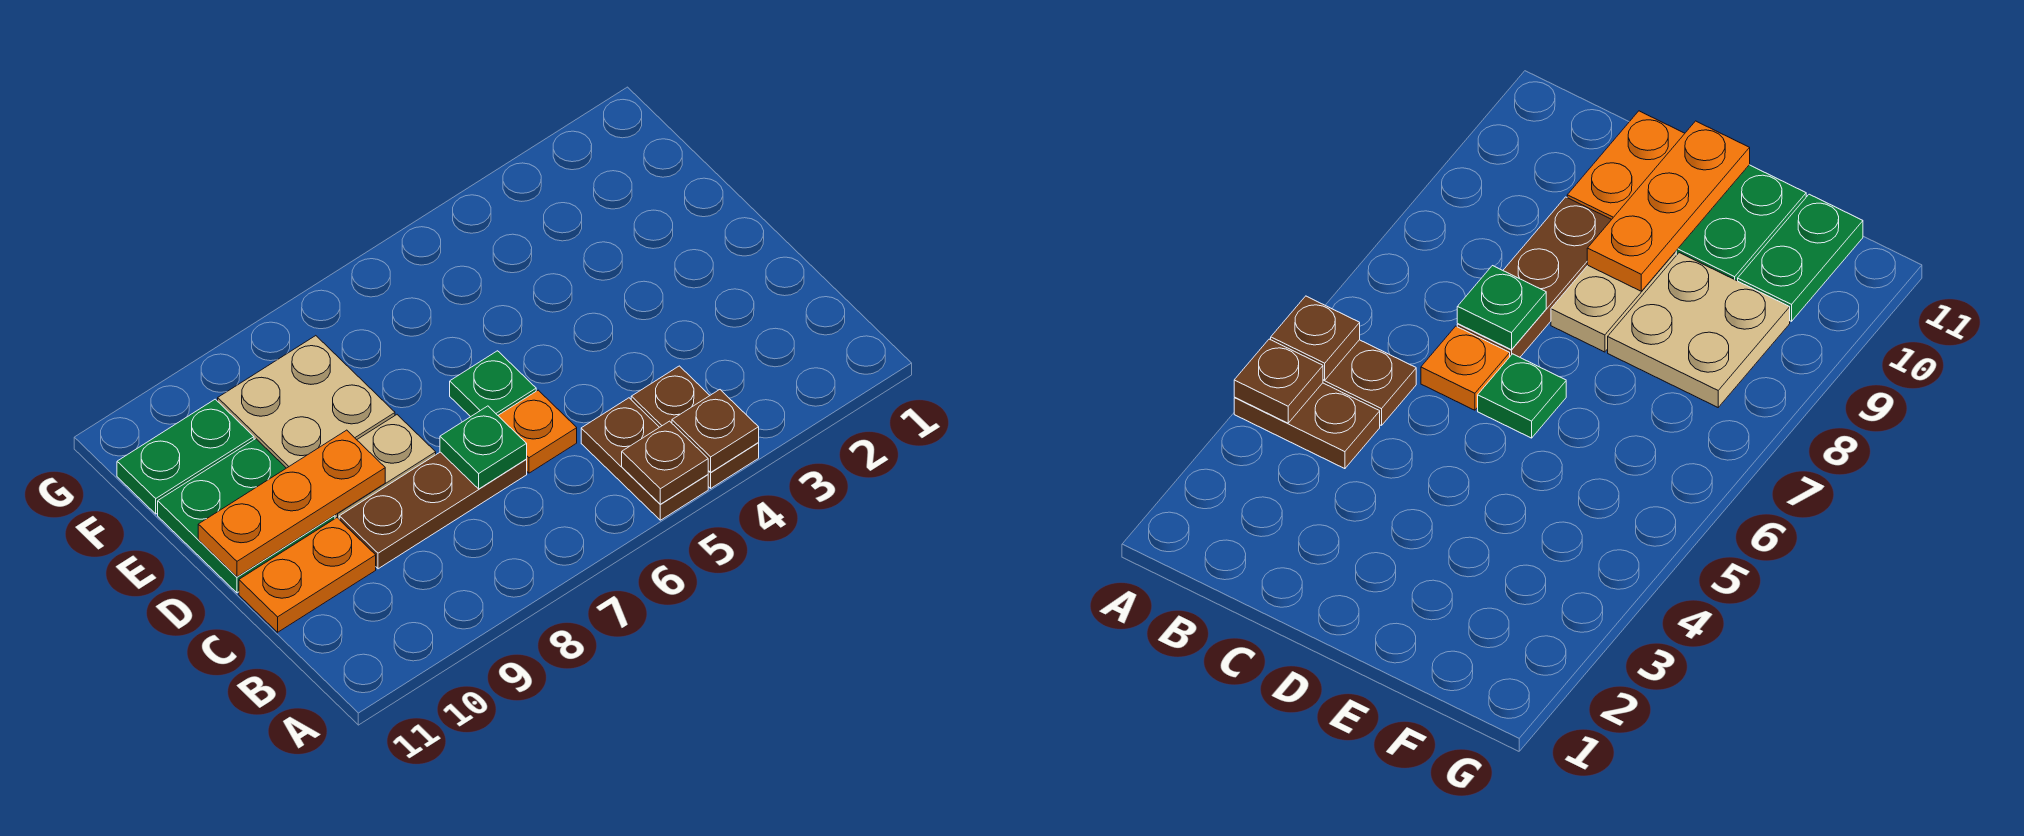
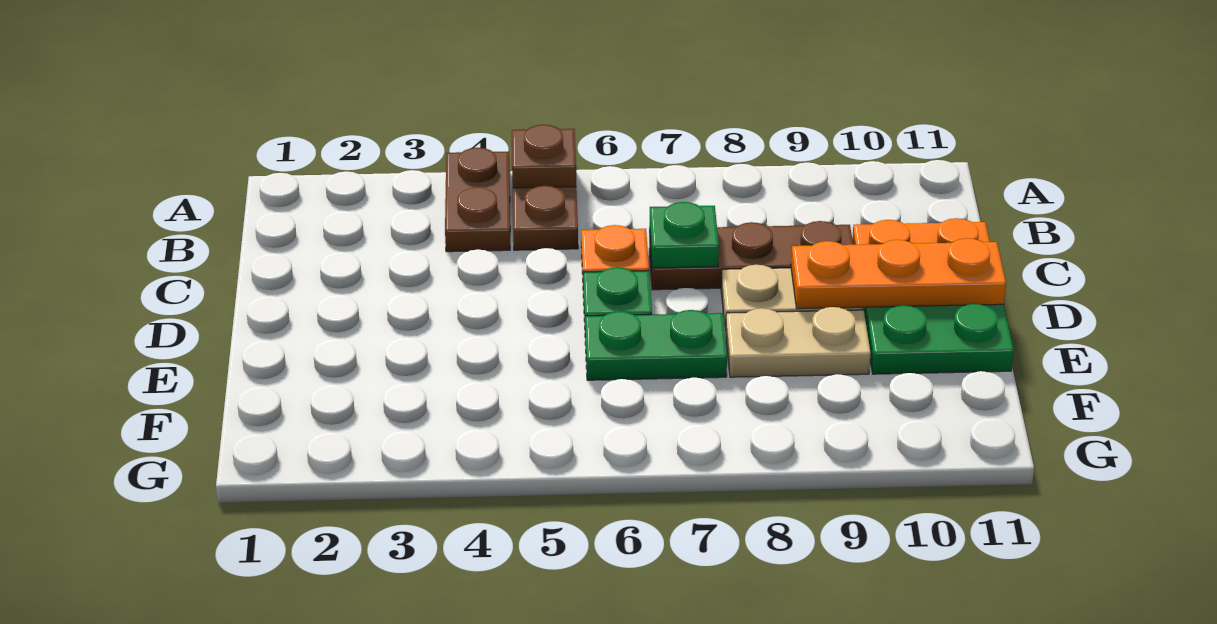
brown plate A4 level 2 -> none
tan plate E8:F9 level 1 -> tan plate E8:E9 level 1
green plate F10:F11 level 1 -> green plate E6:E7 level 1

